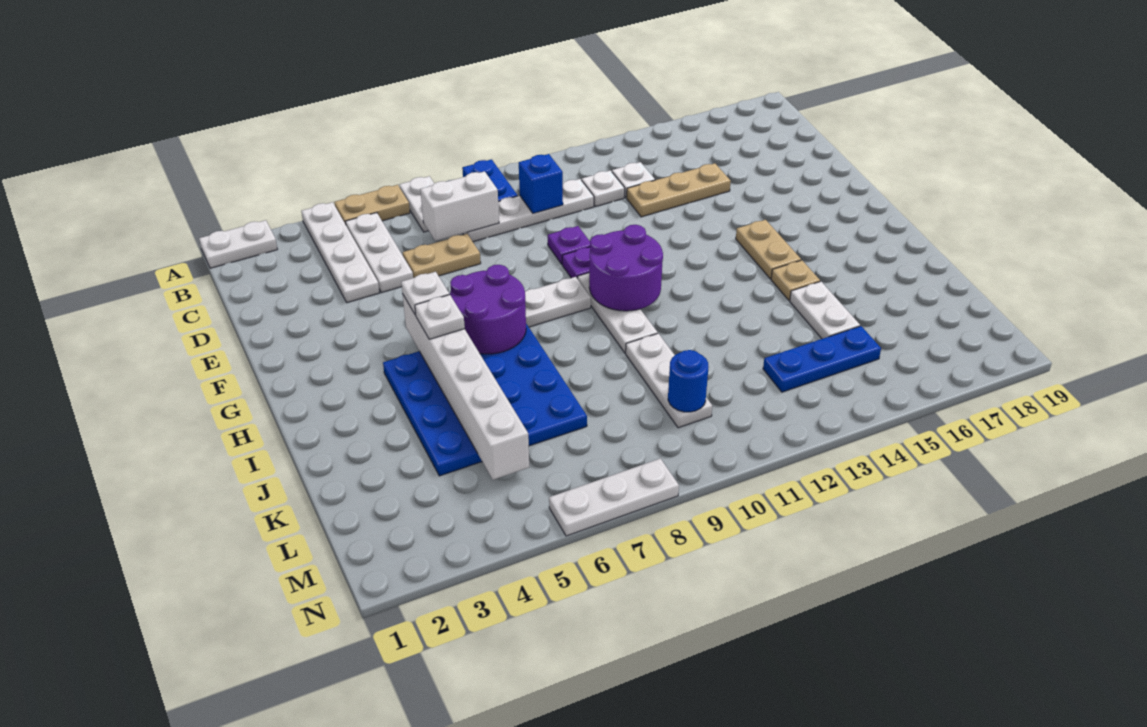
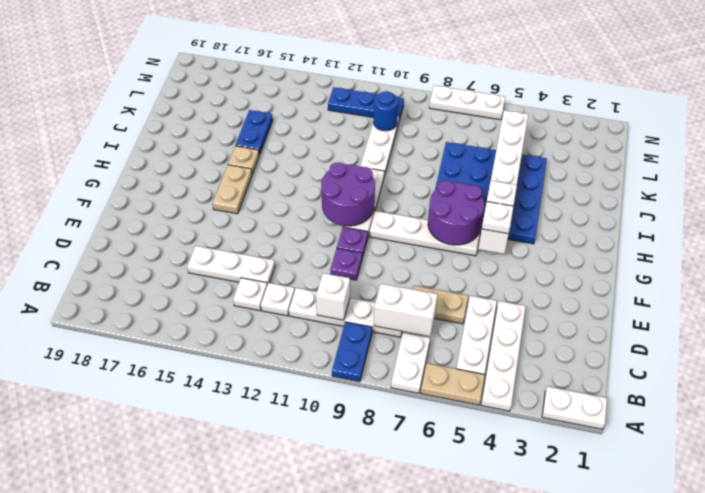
blue brick C10 level 2 -> white brick C10 level 2
tan plate D13:D15 level 1 -> white plate D13:D15 level 1
white plate J15:K15 level 1 -> blue plate J15:K15 level 1
blue plate L13:L15 level 1 -> blue plate M10:M12 level 1

